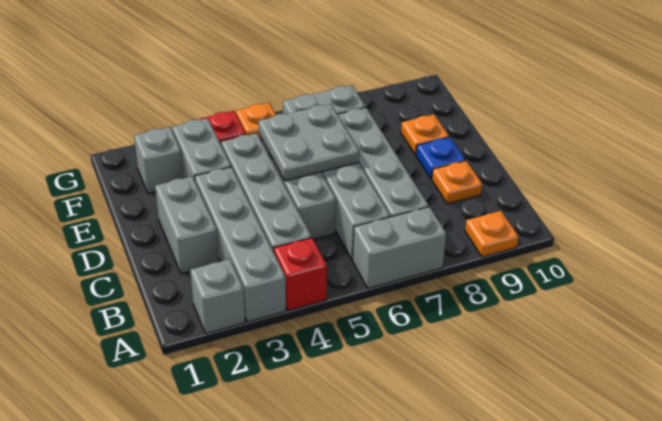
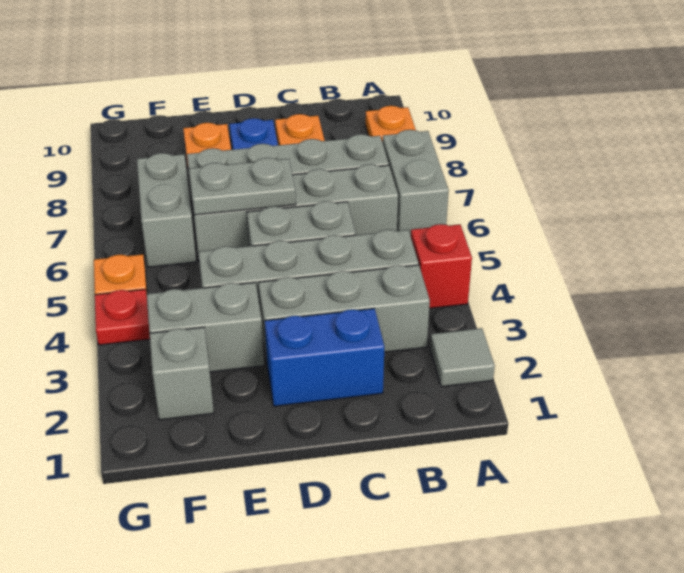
grey brick A2 level 1 -> grey tile A2 level 1
grey brick A3:D3 level 1 -> grey brick B3:D3 level 1
grey brick C2:D2 level 1 -> blue brick C2:D2 level 1
grey plate D5:E6 level 2 -> grey plate D6:E6 level 2

